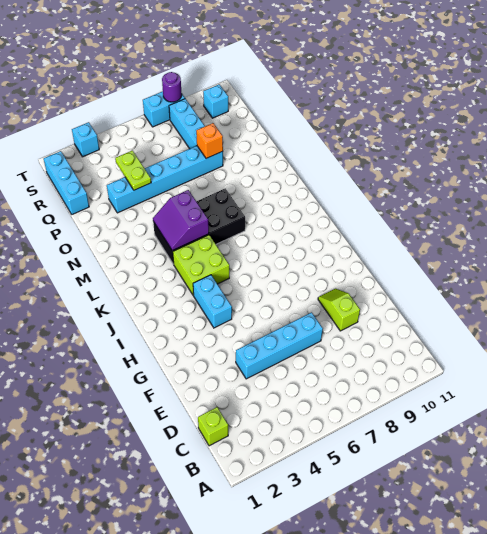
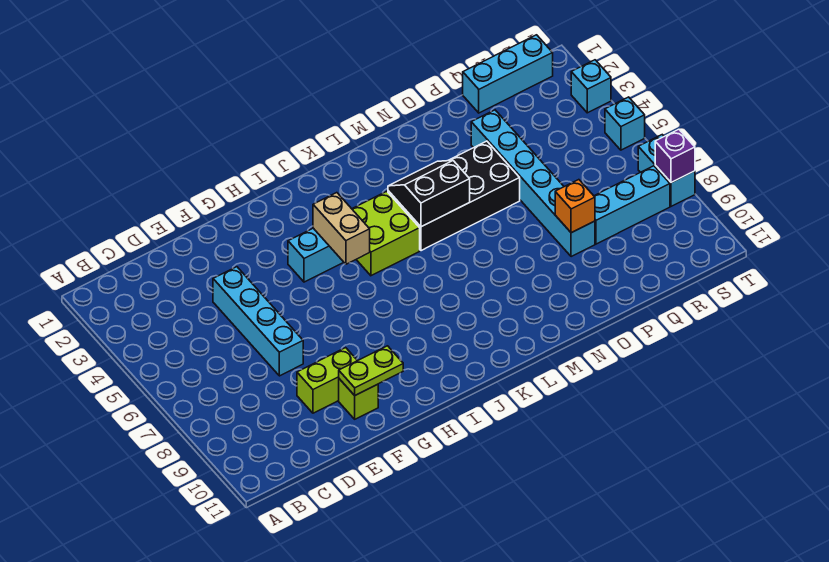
lime brick C1 level 1 -> lime brick F10 level 1
lime slope E9:F9 level 1 top E -> lime brick E9:F9 level 1
none -> tan brick I4:I5 level 2
black brick L4:M7 level 1 -> black brick L4:O5 level 1
purple slope L4:M5 level 2 top 5 -> black slope L4:M5 level 2 top 5
lime plate P4:Q4 level 2 -> lime plate F10:G10 level 2
cyan brick S10 level 1 -> cyan brick T5 level 1
purple round brick T8 level 2 -> purple brick T8 level 2

